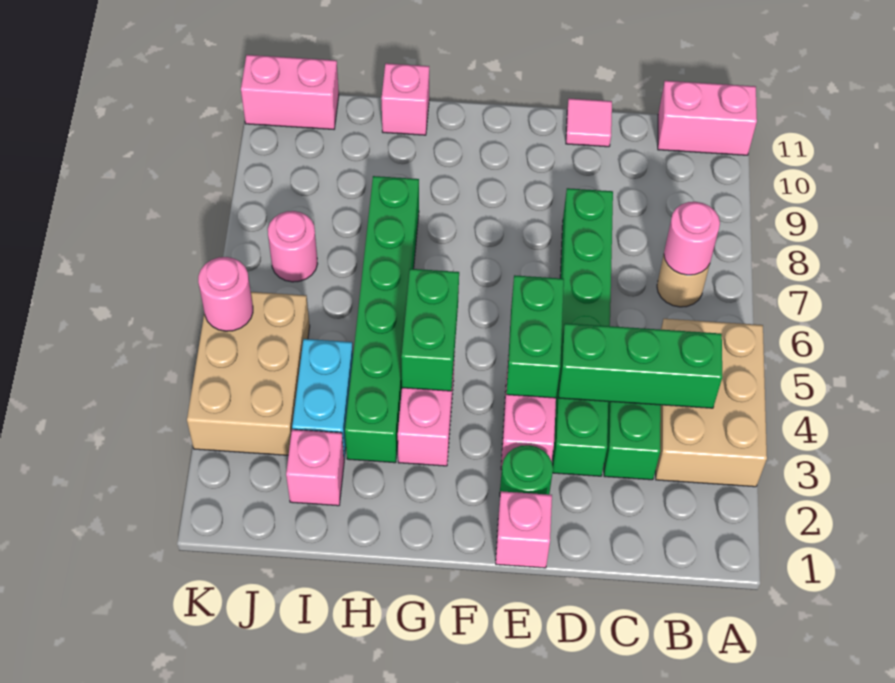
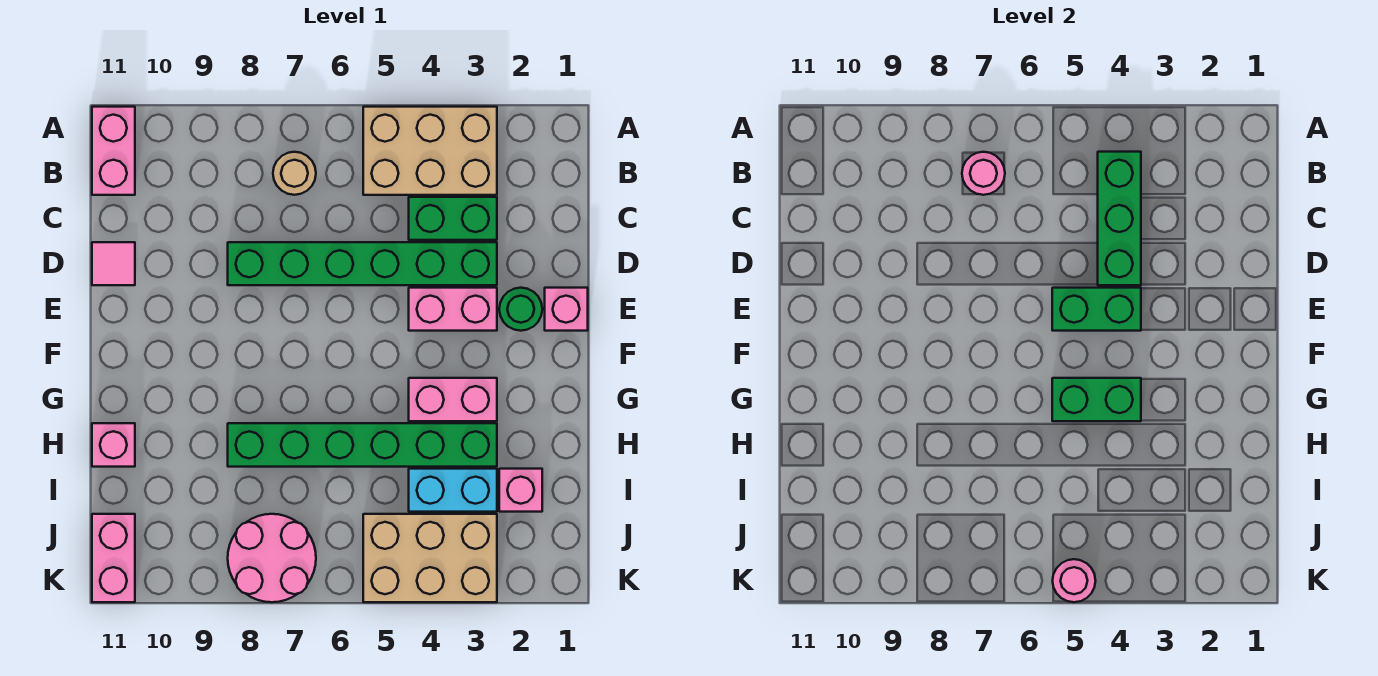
pink round brick J7 level 1 -> pink round brick J7:K8 level 1

